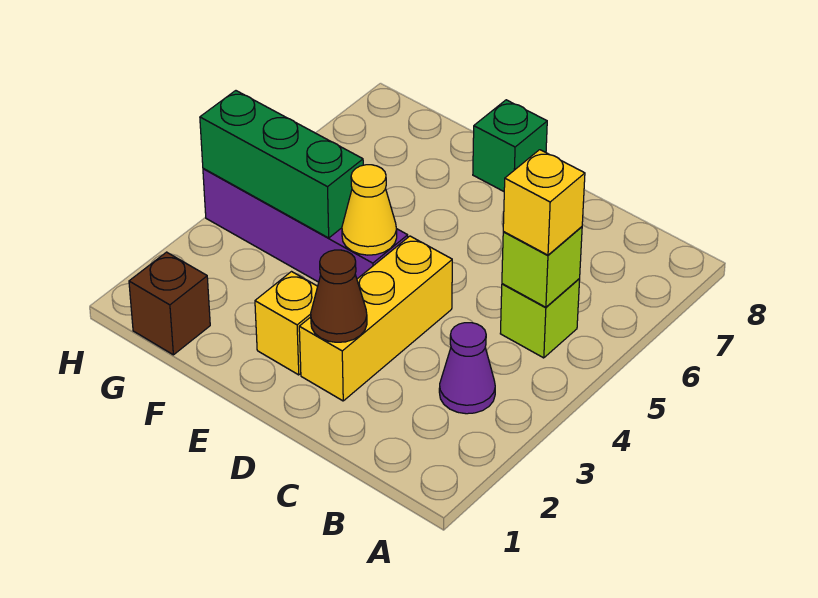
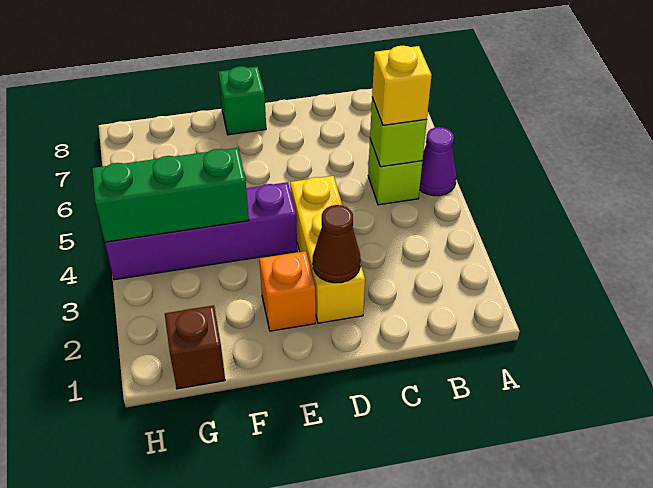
purple cone B3 level 1 -> purple cone A5 level 1
yellow brick E2 level 1 -> orange brick E2 level 1
yellow cone E4 level 2 -> none

